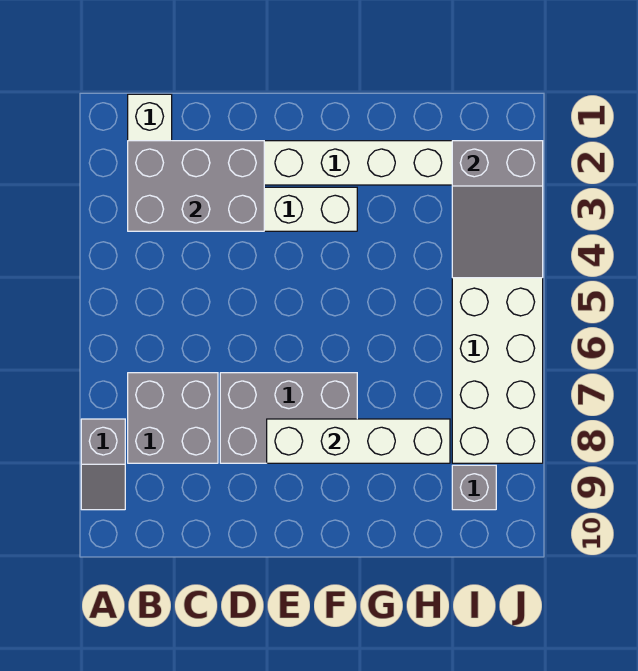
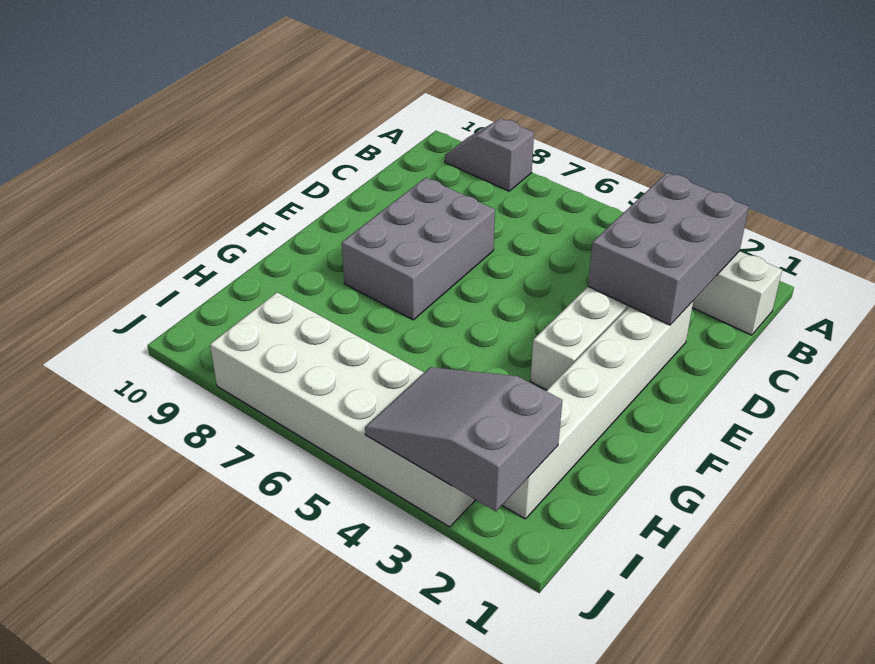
grey brick B7:C8 level 1 -> none
white brick E8:H8 level 2 -> none
grey brick I9 level 1 -> none

